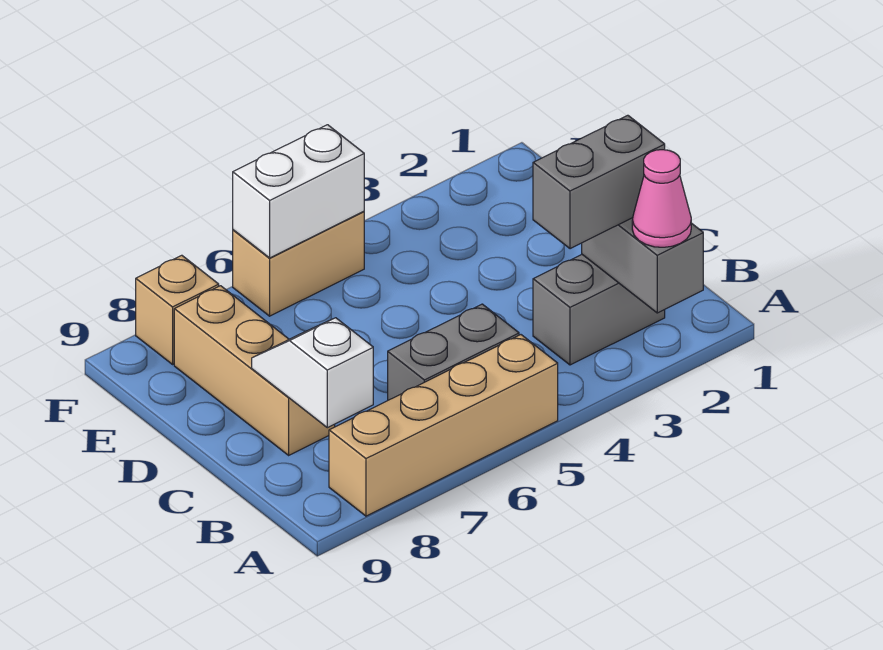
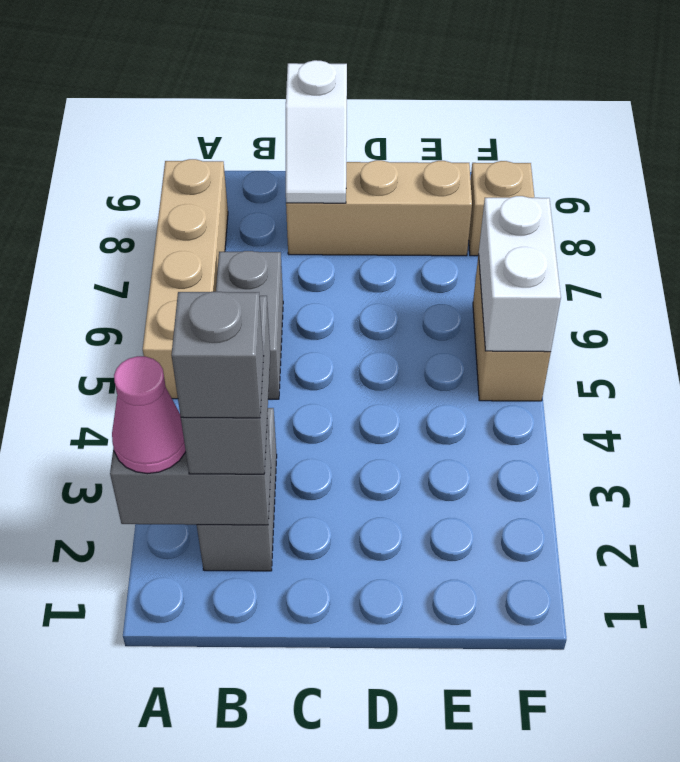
none -> grey brick B2 level 4
white slope B8:C8 level 2 top B -> white slope C8:C9 level 2 top 9

